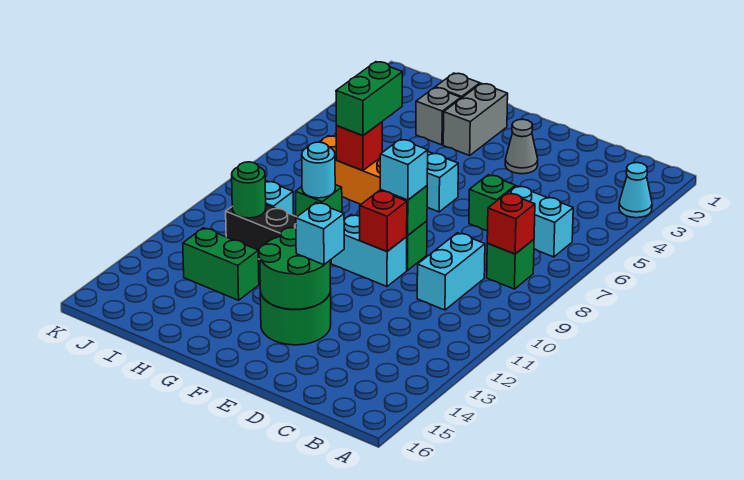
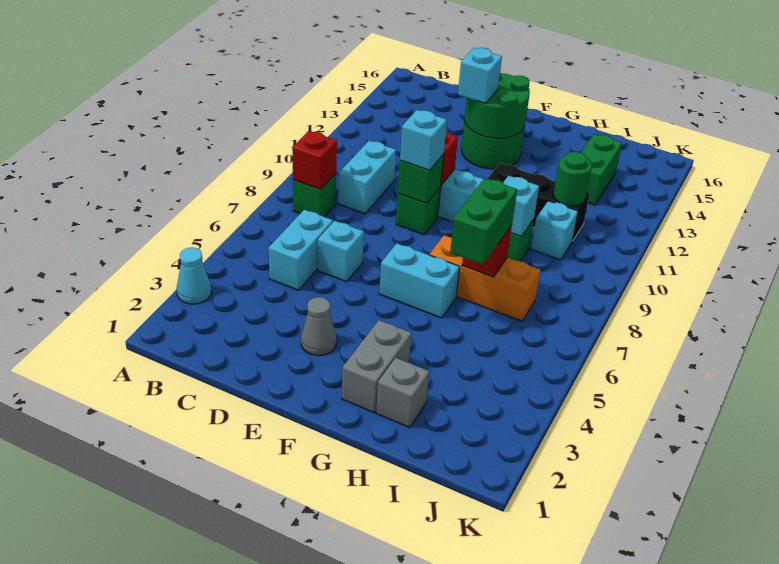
cyan brick B6:C6 level 1 -> cyan brick C5:C6 level 1
green brick D6 level 1 -> cyan brick D6 level 1
grey brick H3 level 1 -> none
cyan round brick H9 level 2 -> cyan brick H9 level 2
green brick H13:I13 level 1 -> green brick I13:I14 level 1

